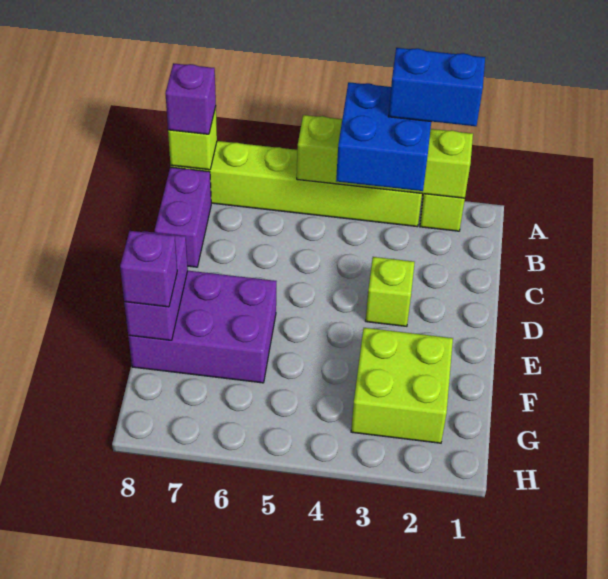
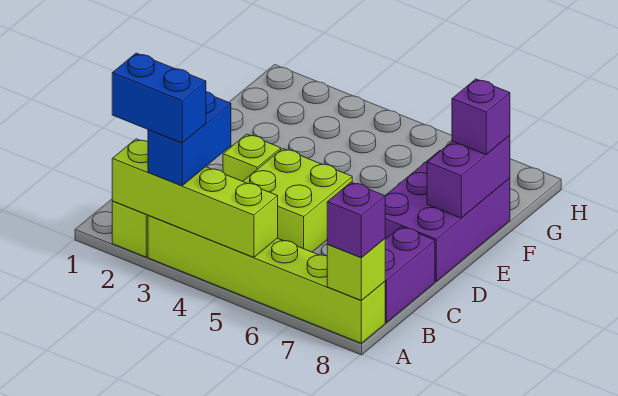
blue brick A3:B4 level 3 -> blue brick A3:B3 level 3
purple brick E6:F8 level 1 -> purple brick D7:F8 level 1
lime brick F2:G3 level 1 -> lime brick C4:D5 level 1

